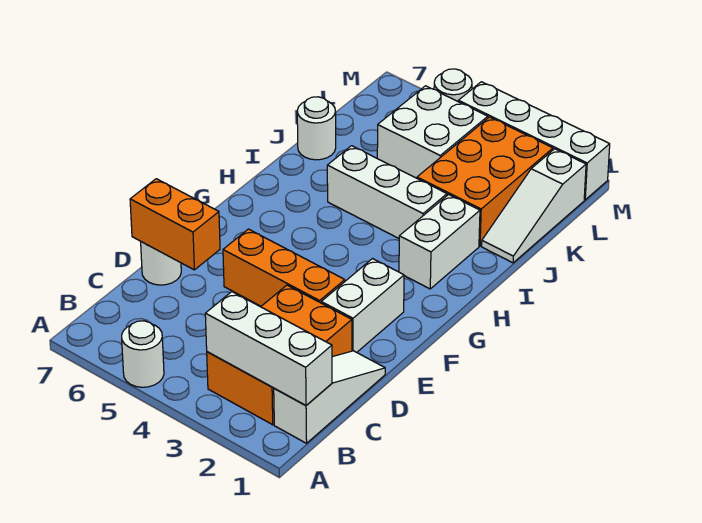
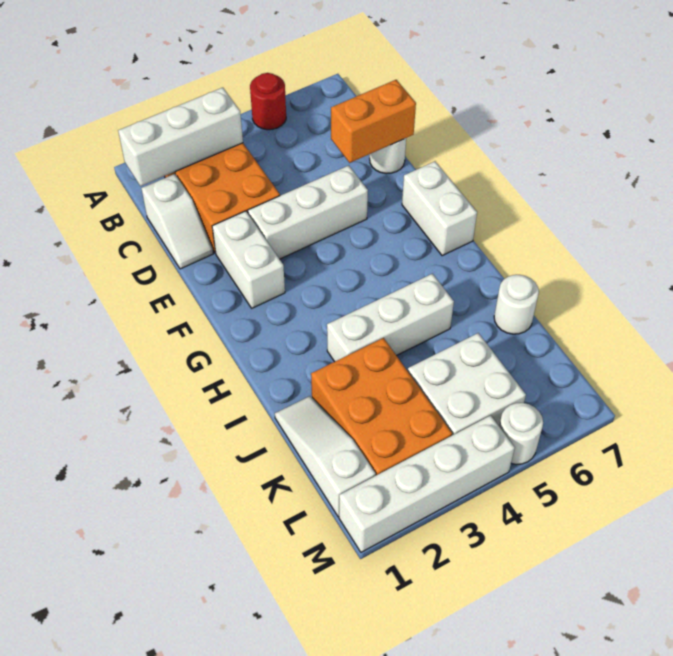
white round brick A5 level 1 -> red round brick A5 level 1
white slope B1:D1 level 1 top B -> white slope C1:D1 level 1 top C
orange brick E3:E5 level 1 -> white brick E3:E5 level 1
white brick H2:I2 level 1 -> white brick F7:G7 level 1

